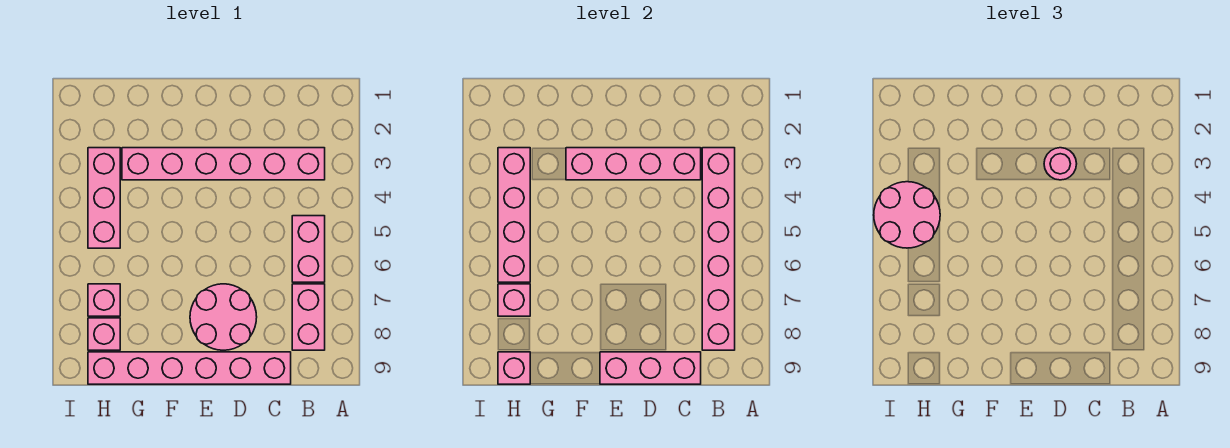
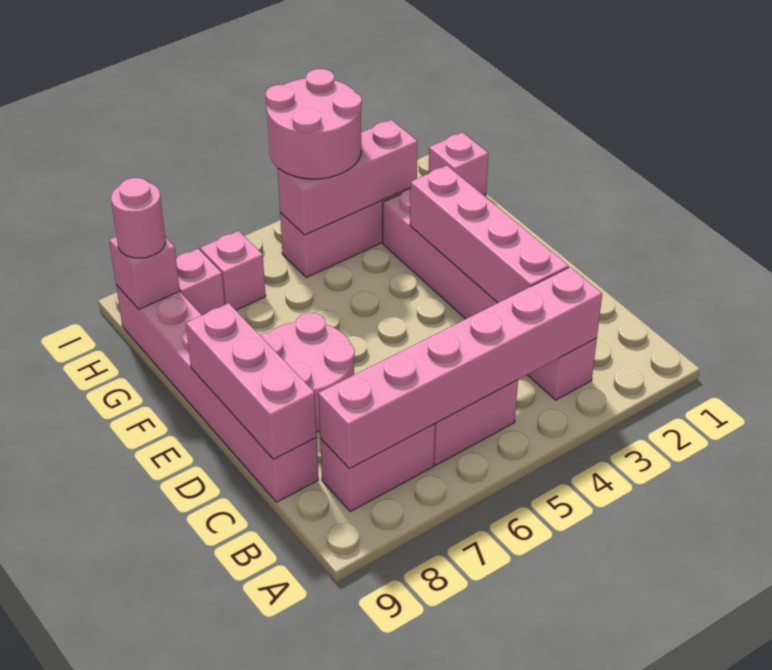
pink round brick D3 level 3 -> pink round brick H9 level 3
pink brick H3:H6 level 2 -> pink brick H3:H5 level 2
pink brick H7 level 2 -> pink brick H1 level 1

